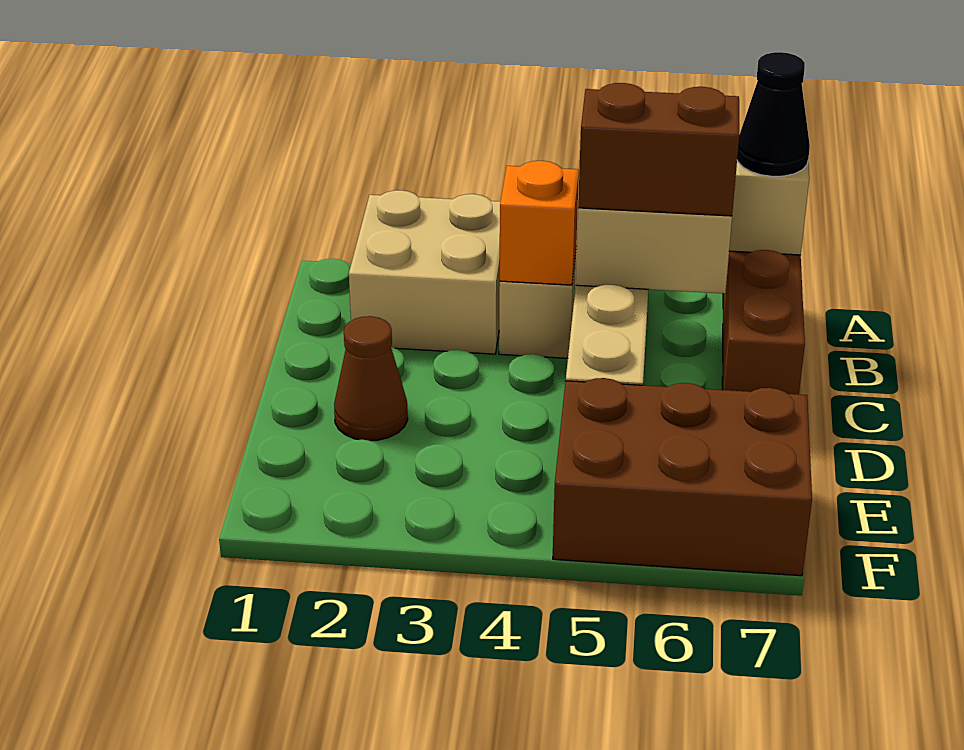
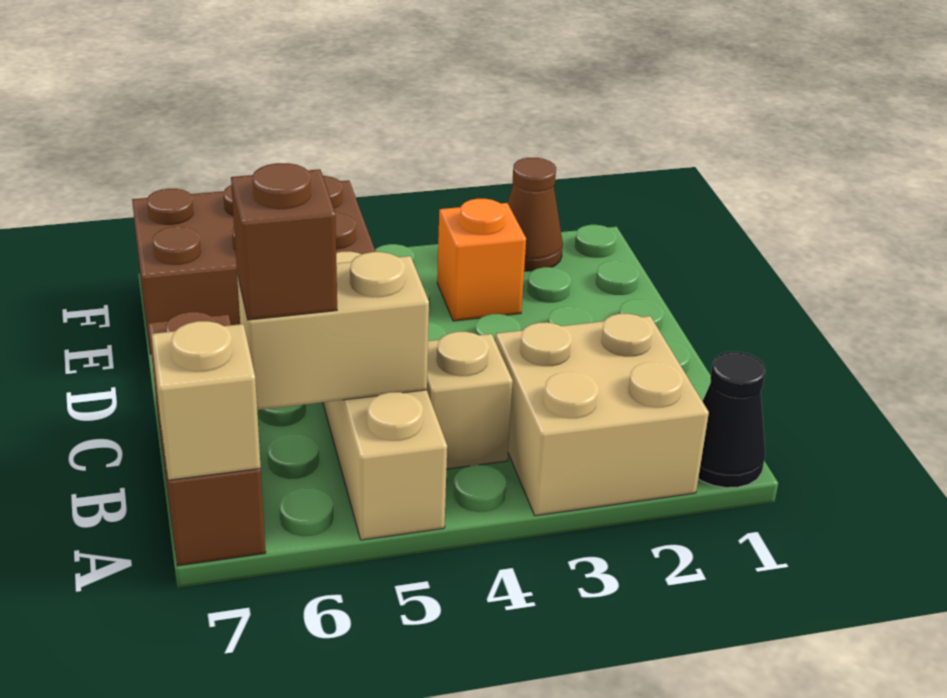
black cone A7 level 3 -> black cone A1 level 1
orange brick B4 level 2 -> orange brick E3 level 1
brown brick B5:B6 level 3 -> brown brick B6 level 3
brown cone D2 level 1 -> brown cone F2 level 1

